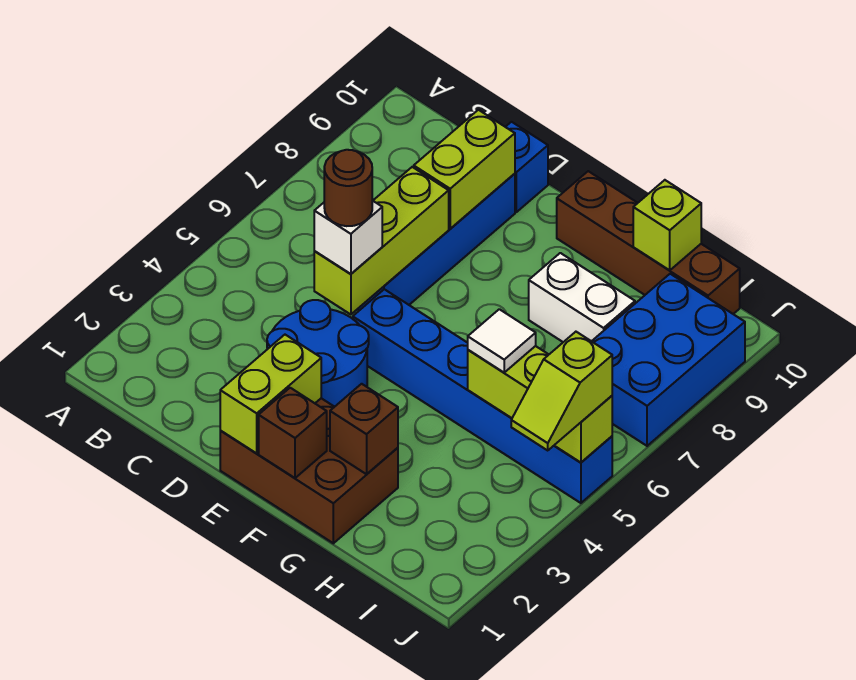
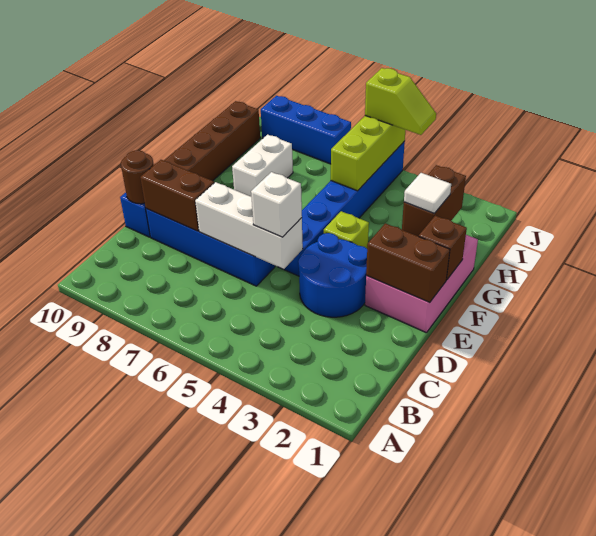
lime brick D5:D7 level 2 -> white brick D5:D7 level 2
brown round brick D5 level 4 -> brown round brick D10 level 2
lime brick D8:D9 level 2 -> brown brick D8:D9 level 2
brown brick E1:G2 level 1 -> pink brick E1:G2 level 1
lime brick E1:E2 level 2 -> brown brick E1:E2 level 2
brown brick G2 level 2 -> brown brick G2:H2 level 2
white tile H5 level 3 -> white tile G2 level 3
lime brick H10 level 2 -> lime brick F4 level 1
blue brick I7:J9 level 1 -> blue brick J7:J9 level 1

